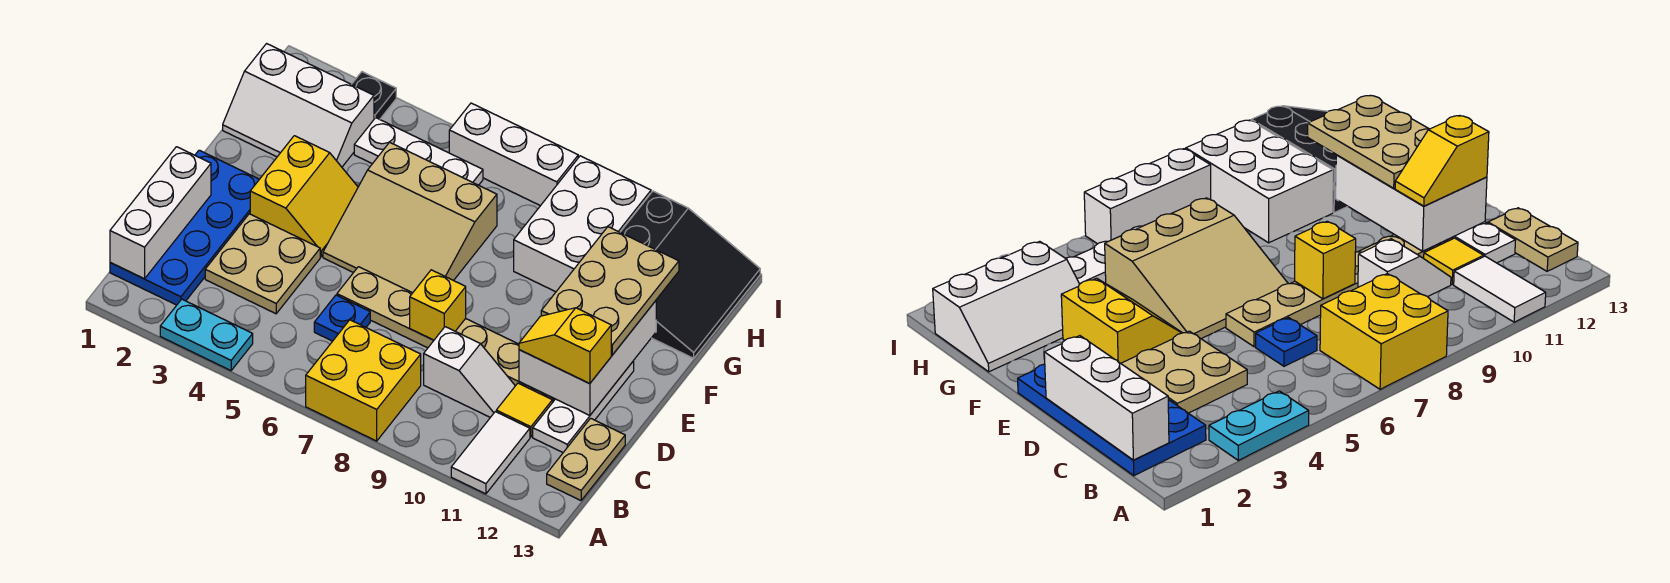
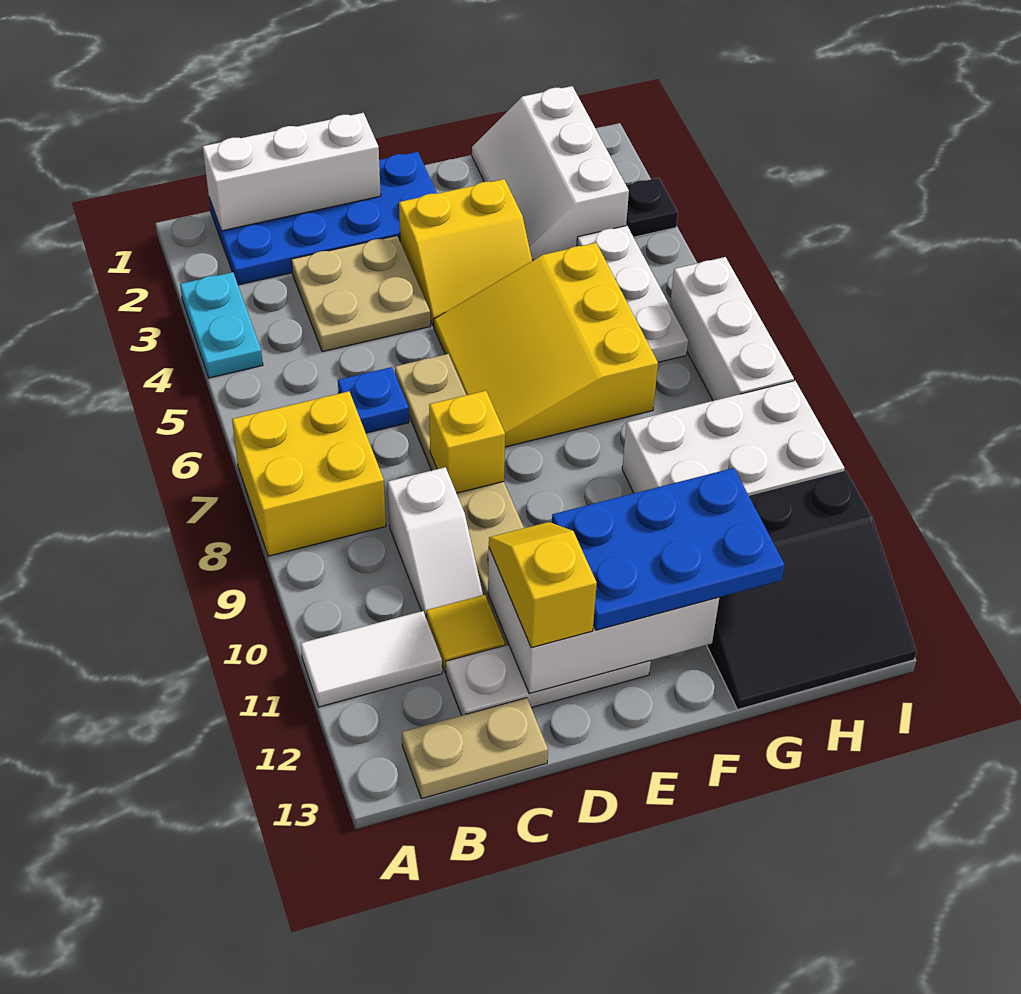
tan slope E5:G7 level 1 top G -> yellow slope E5:G7 level 1 top G
tan plate E11:G12 level 3 -> blue plate E11:G12 level 3

